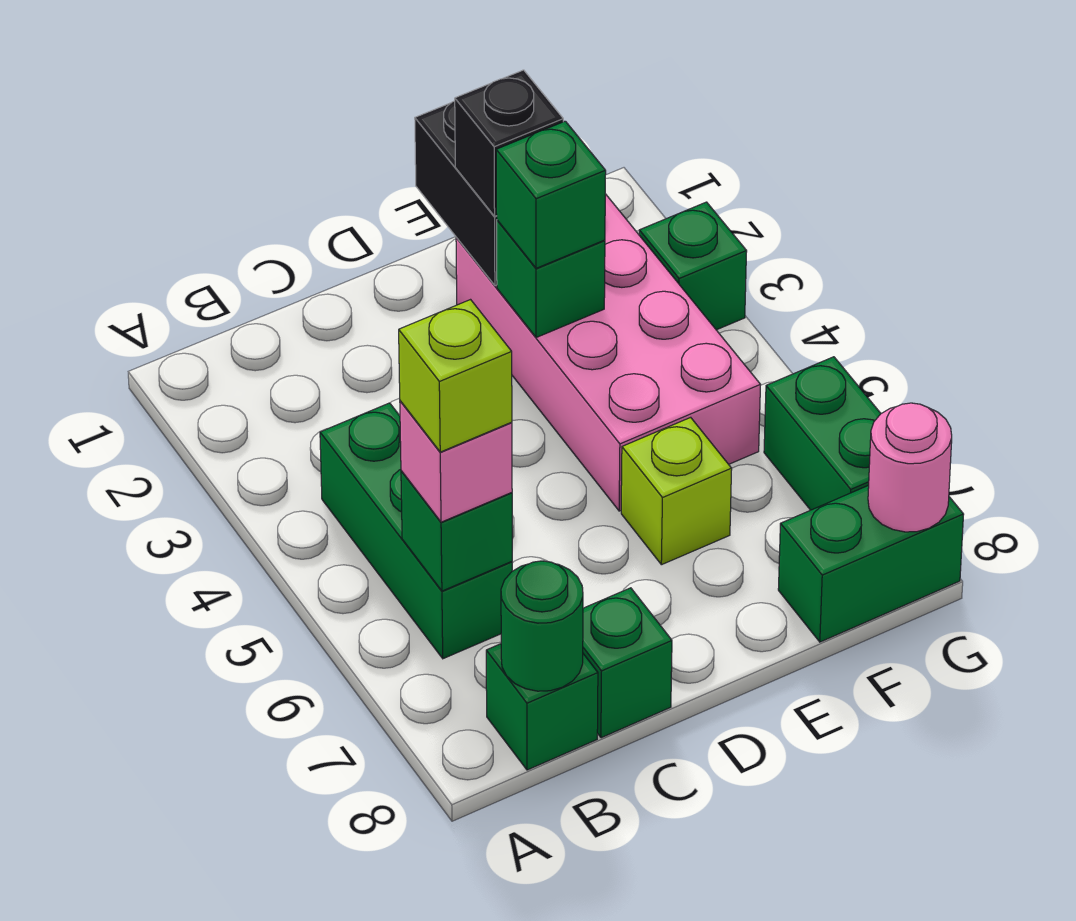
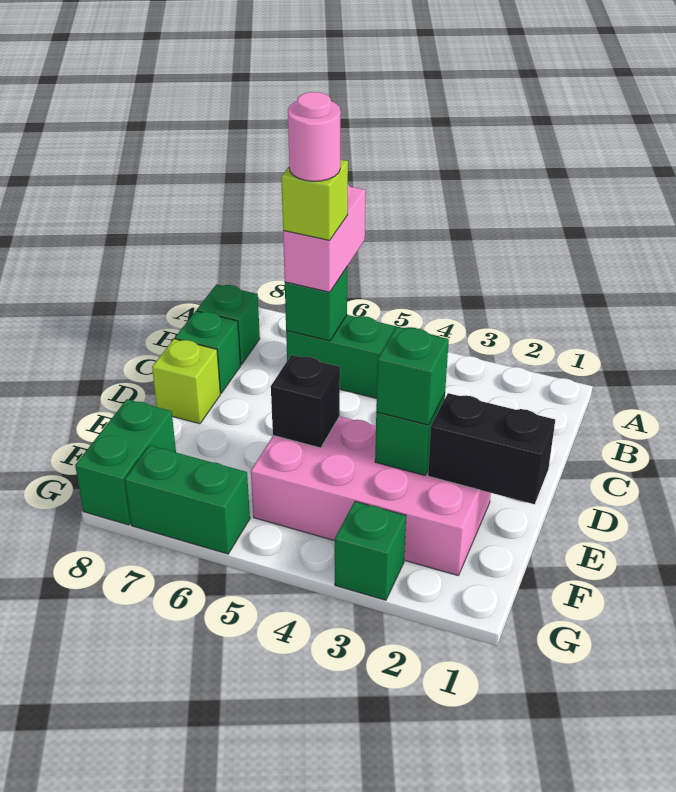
pink brick B6 level 3 -> pink brick A6:B6 level 3
green round brick B8 level 2 -> none
black brick E2 level 3 -> black brick E5 level 2
lime brick E6 level 1 -> lime brick D8 level 1
pink round brick G8 level 2 -> pink round brick B6 level 5

